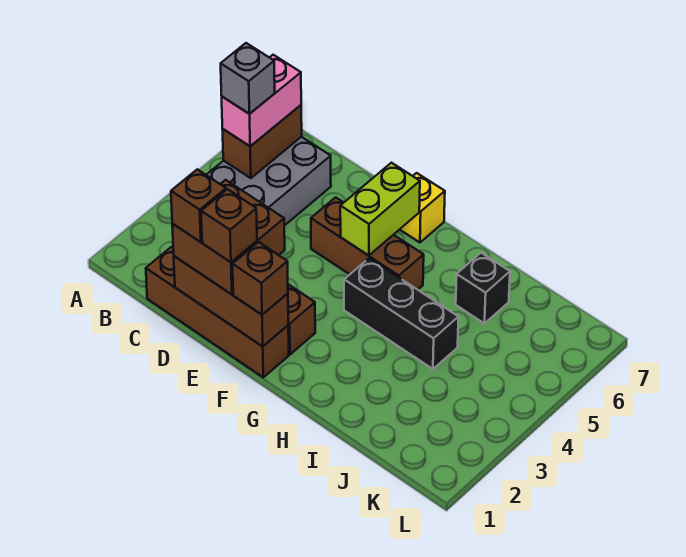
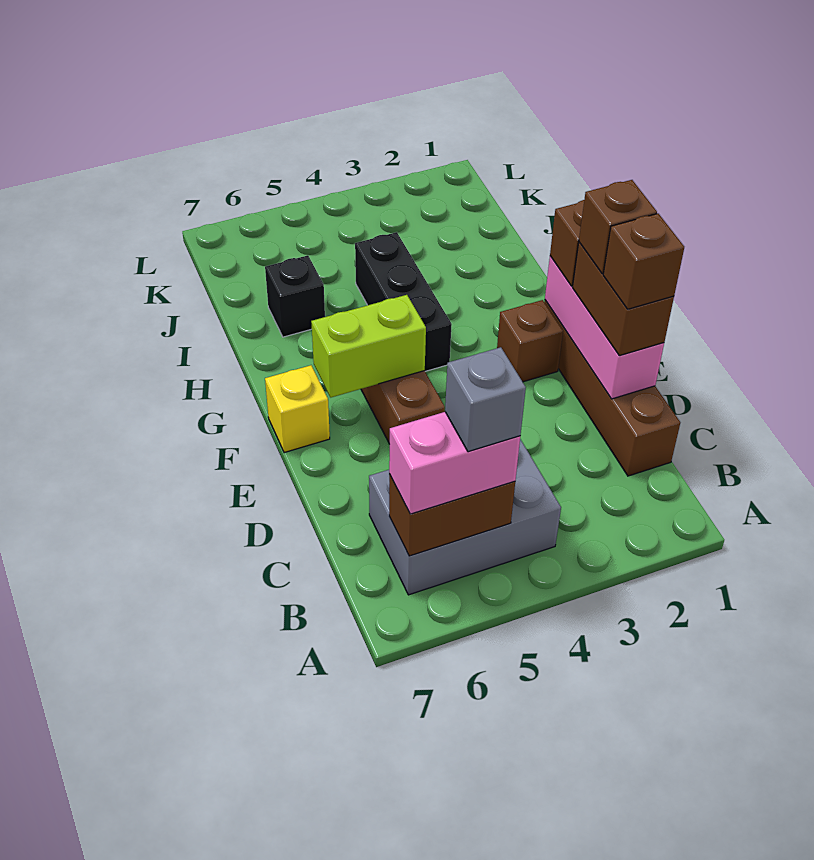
brown brick D1:F1 level 2 -> pink brick D1:F1 level 2
brown brick D1:E2 level 3 -> brown brick D1:E1 level 3

